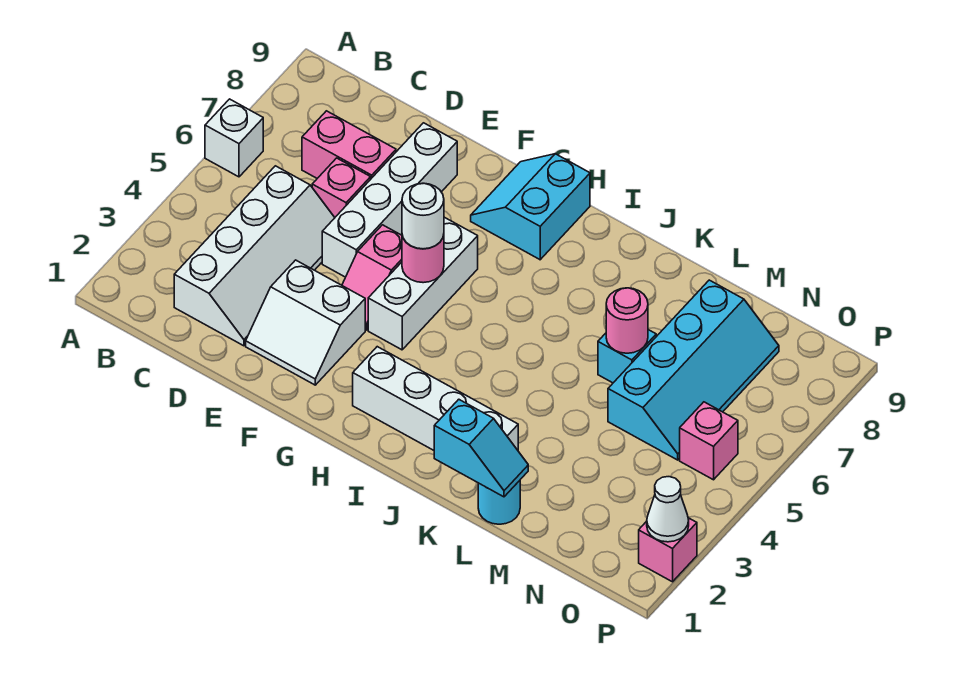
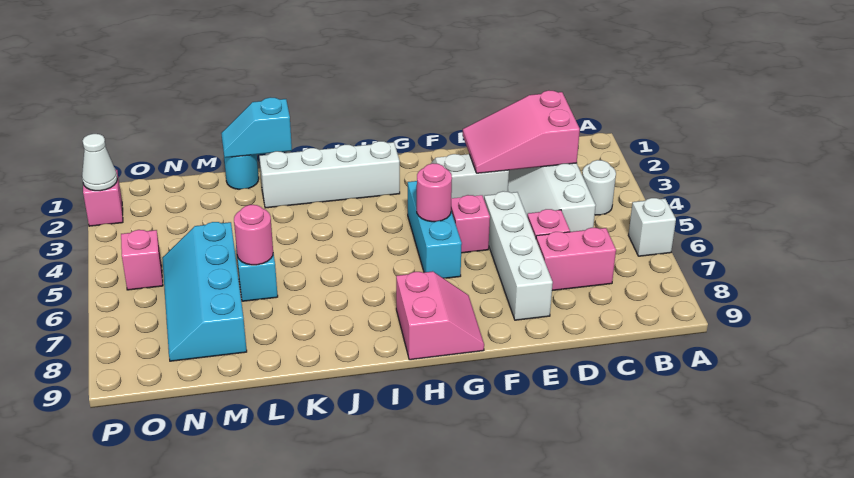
none -> pink slope C2:E3 level 2 top C
white brick G4:G6 level 1 -> cyan brick G4:G6 level 1
white round brick G5 level 3 -> white round brick B4 level 1
cyan slope G8:H9 level 1 top H -> pink slope G8:H9 level 1 top H

